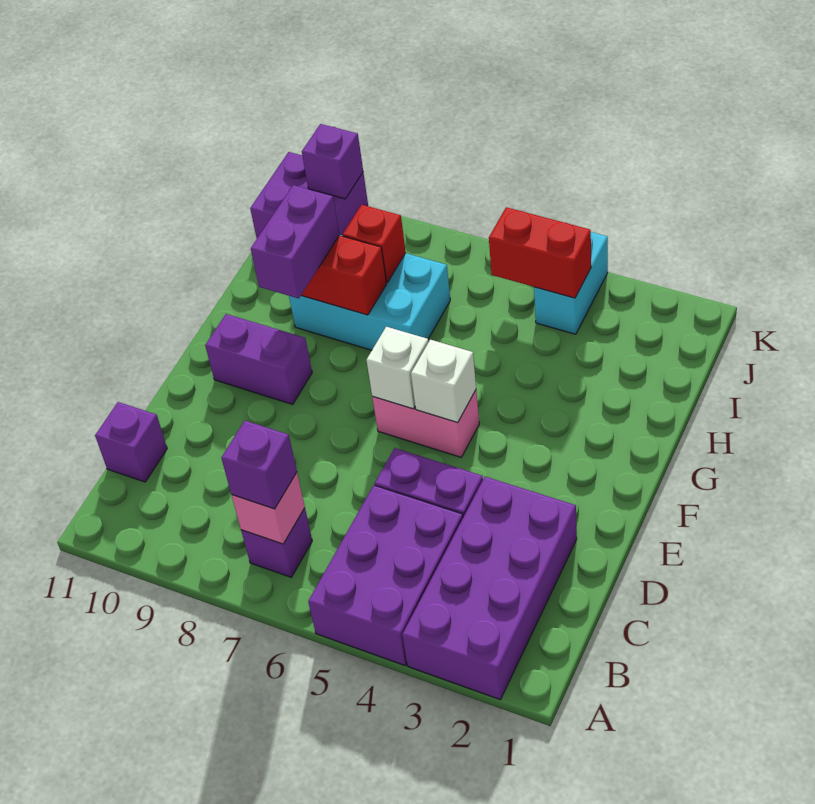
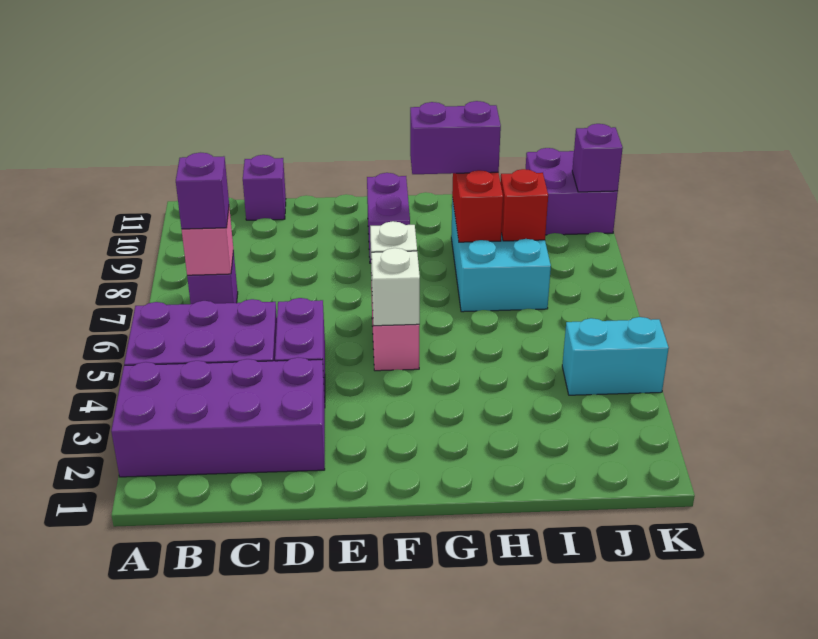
red brick J4:J5 level 2 -> none

